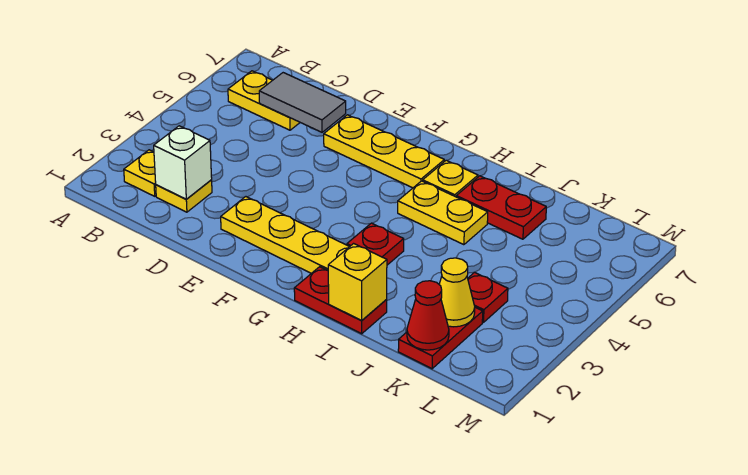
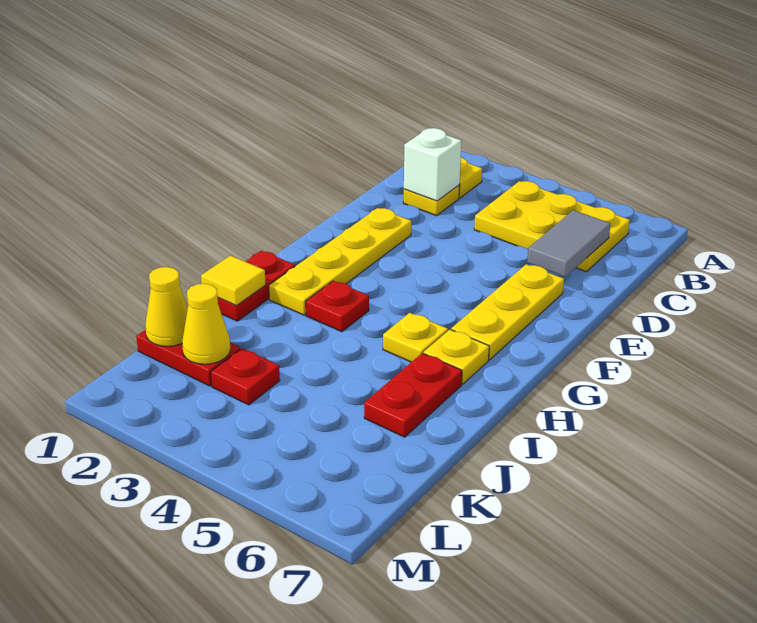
yellow plate B6:C6 level 1 -> yellow plate B4:C6 level 1
yellow plate H5:I5 level 1 -> yellow plate H5 level 1
yellow brick I1 level 2 -> yellow tile I1 level 2
red cone K1 level 2 -> yellow cone K1 level 2

